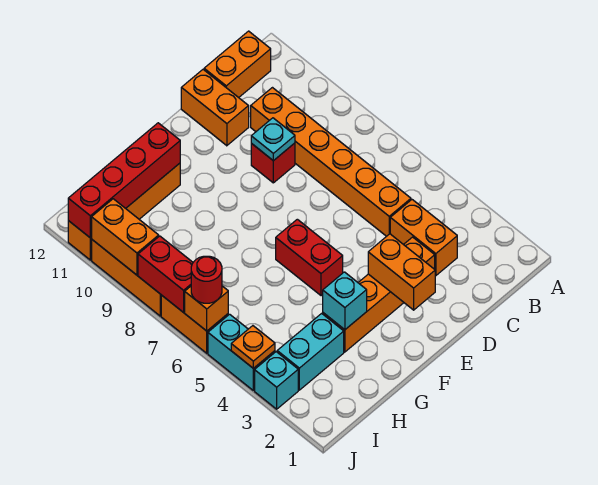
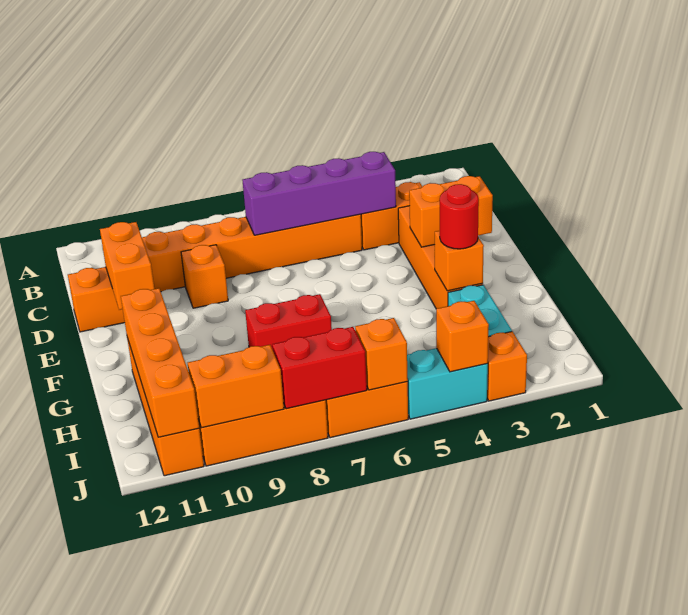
orange brick B12:C12 level 1 -> orange brick D11:E11 level 2
none -> purple brick C4:C7 level 2
red brick D9 level 1 -> orange brick D9 level 1
cyan plate D9 level 2 -> none
red brick F5:F6 level 1 -> red brick G7:G8 level 1
cyan brick G3 level 2 -> orange brick G3 level 2
red brick G11:J11 level 2 -> orange brick G11:J11 level 2
cyan brick J3 level 1 -> orange brick J3 level 1
orange plate J4 level 2 -> orange brick J4 level 2
red round brick J6 level 3 -> red round brick G3 level 3

